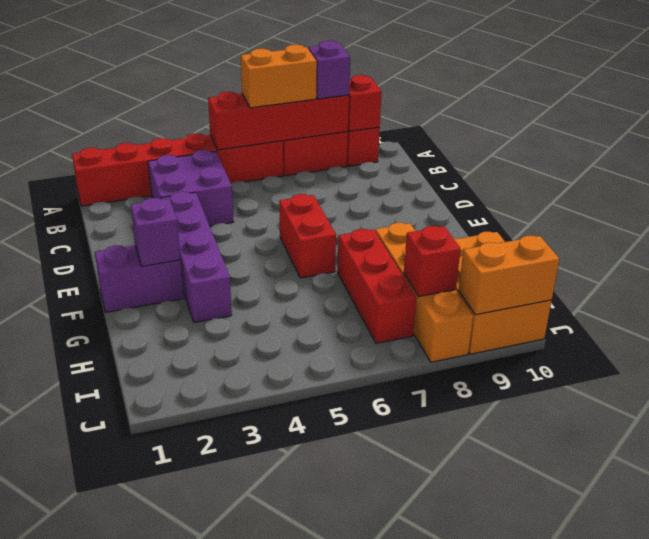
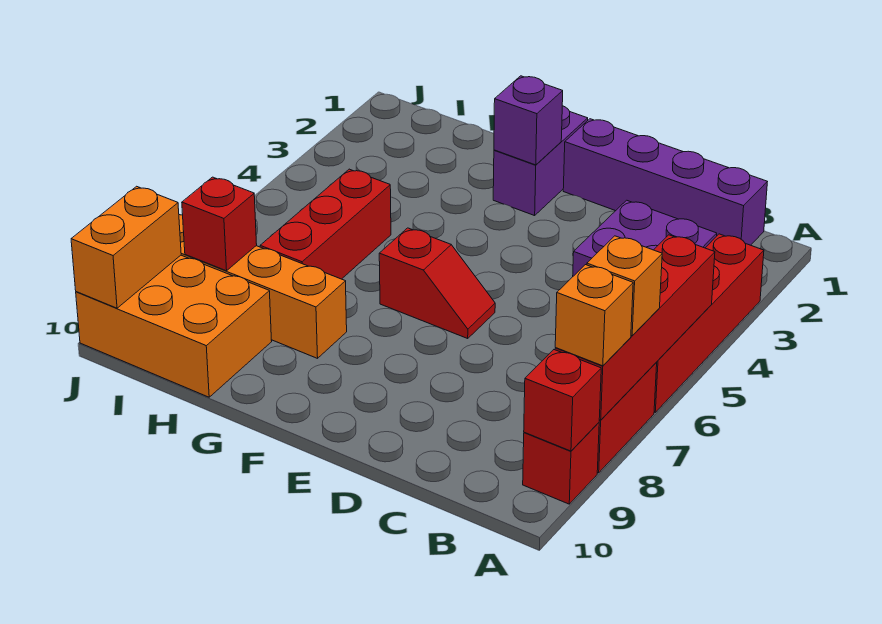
red brick A1:A6 level 1 -> red brick A3:A6 level 1
orange brick A6:A7 level 3 -> orange brick A7 level 3
purple brick A8 level 3 -> orange brick A8 level 3
purple brick D3:G3 level 1 -> purple brick B1:E1 level 1
red brick E6:F6 level 1 -> red slope E6:F6 level 1 top F
red brick G7:I7 level 1 -> red brick H5:H7 level 1

